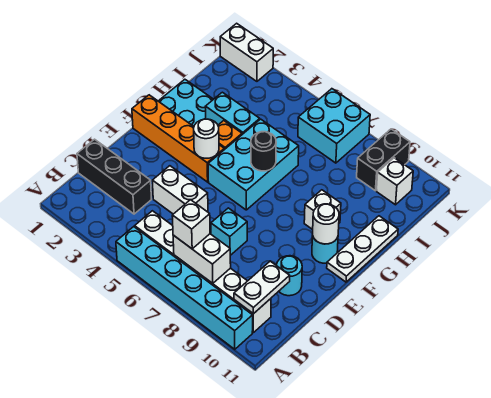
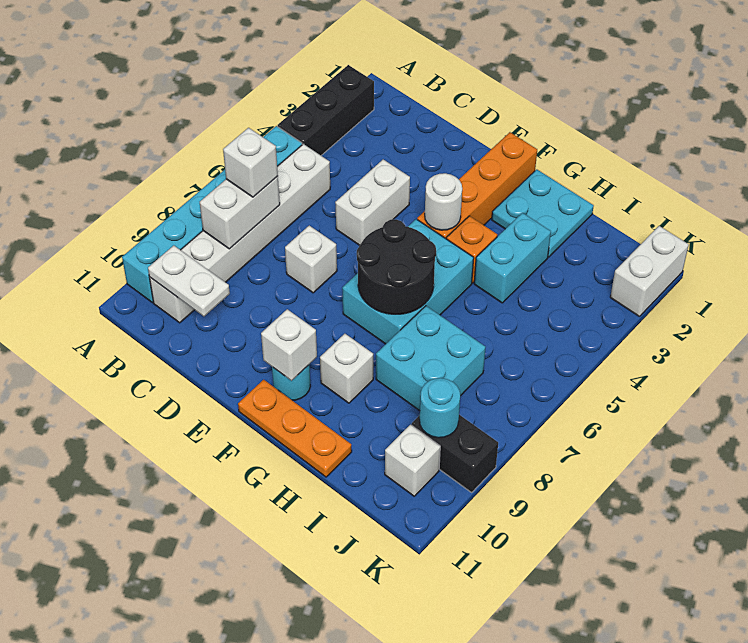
black brick C1:C3 level 1 -> black brick A2:A4 level 1
cyan brick D7 level 1 -> white brick D7 level 1
cyan round brick D10 level 1 -> cyan round brick J9 level 2
cyan brick F5:H6 level 1 -> cyan brick F5:G7 level 1
white round brick F10 level 2 -> white brick F10 level 2
white plate F11:H11 level 1 -> orange plate F11:H11 level 1
black round brick G6 level 2 -> black round brick F6:G7 level 2
cyan brick J6:K7 level 1 -> cyan brick H7:I8 level 1

